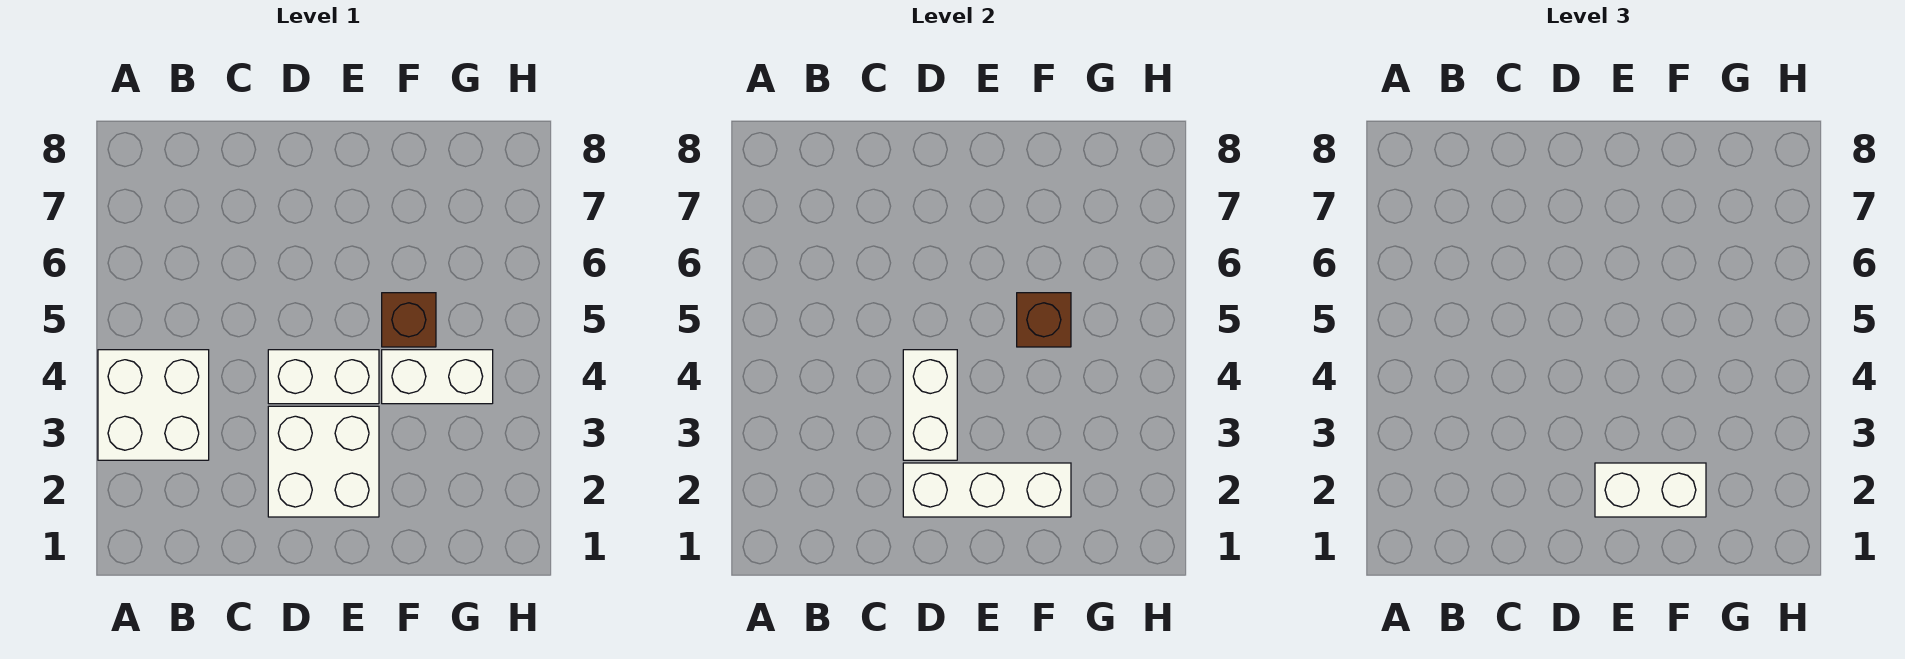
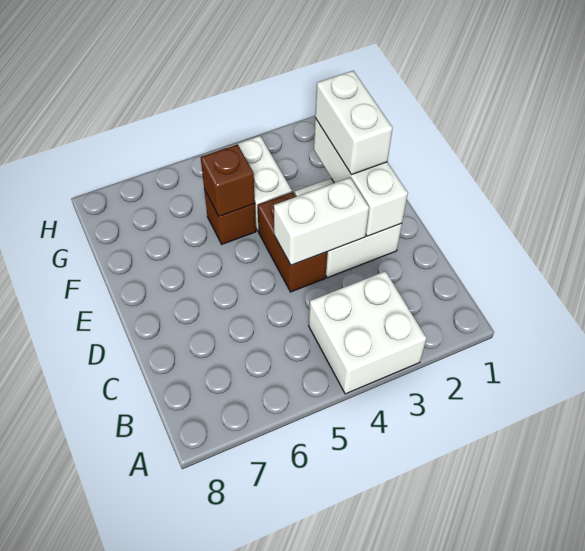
white brick D4:E4 level 1 -> brown brick D4:E4 level 1

